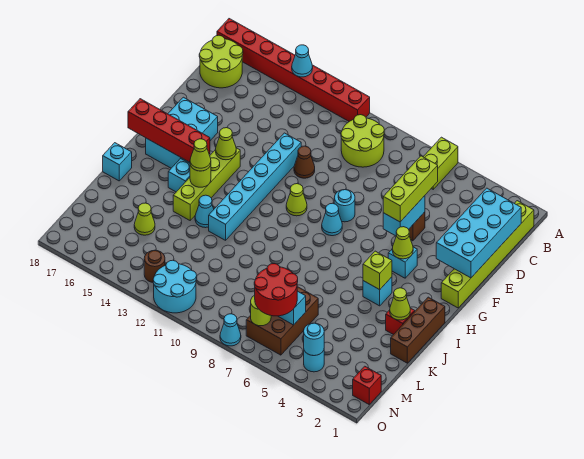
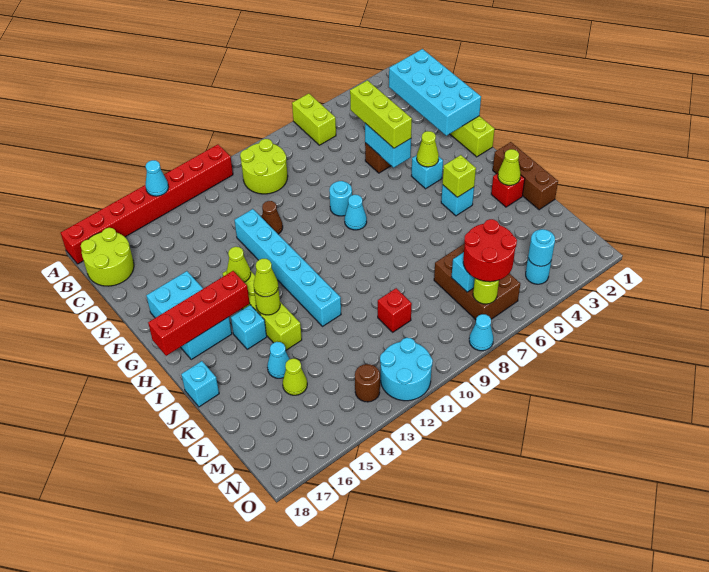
lime cone G10 level 1 -> none
cyan cone J13 level 1 -> cyan cone K15 level 1
red brick N1 level 1 -> red brick L10 level 1

